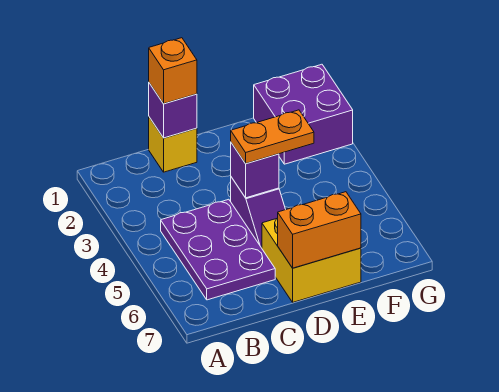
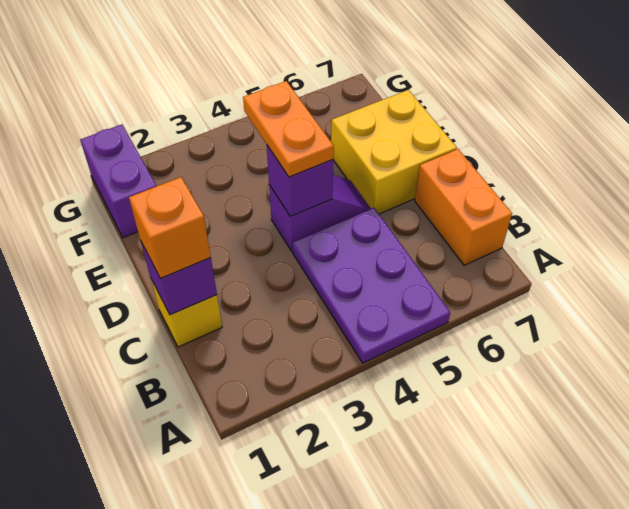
purple plate B4:C6 level 1 -> purple plate A4:C5 level 1
orange brick D7:E7 level 2 -> orange brick B7:C7 level 1
purple brick F1:G2 level 1 -> purple brick F1:G1 level 1

